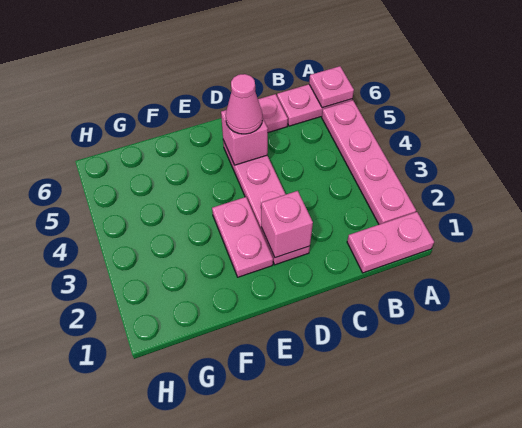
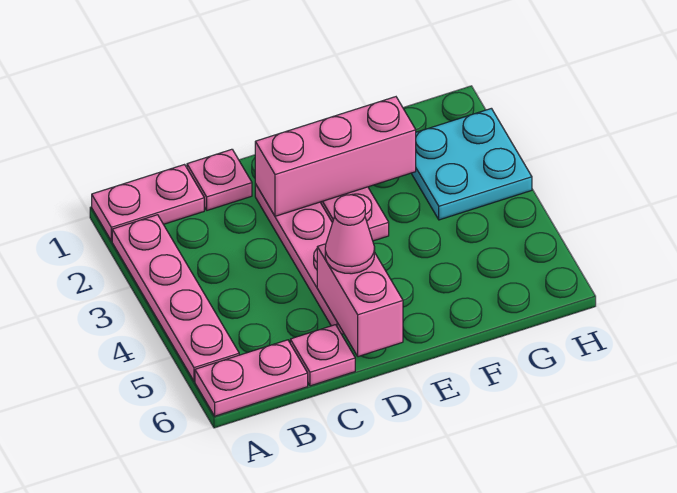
pink plate A6 level 2 -> pink plate C1 level 1
pink brick D2 level 2 -> pink brick D2:F2 level 2
pink brick D5 level 2 -> pink brick D5:D6 level 2
none -> cyan plate G2:H3 level 1

